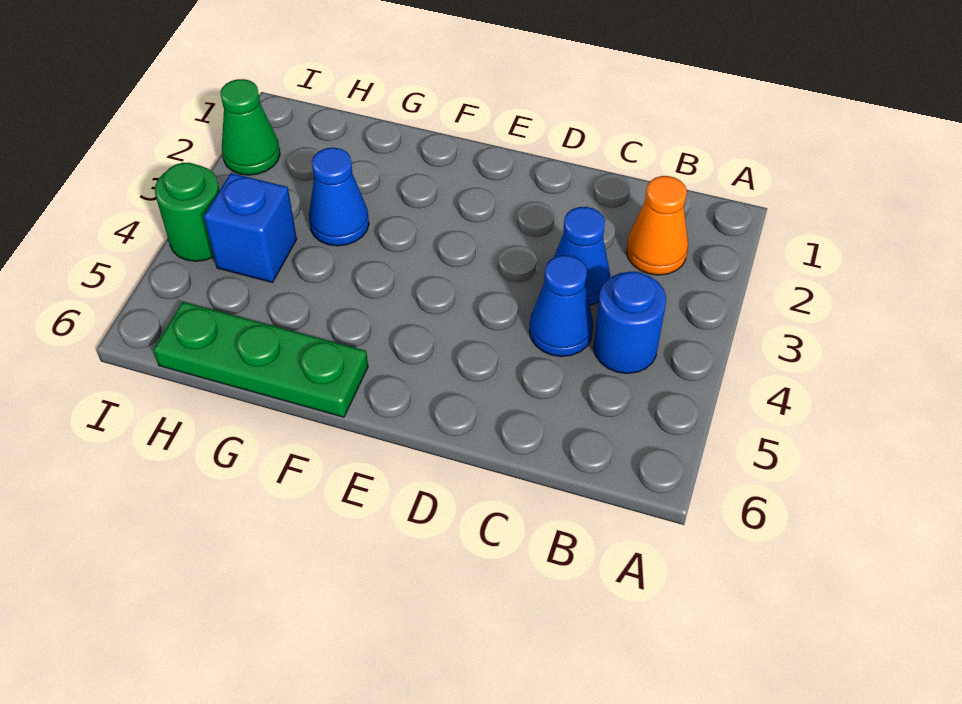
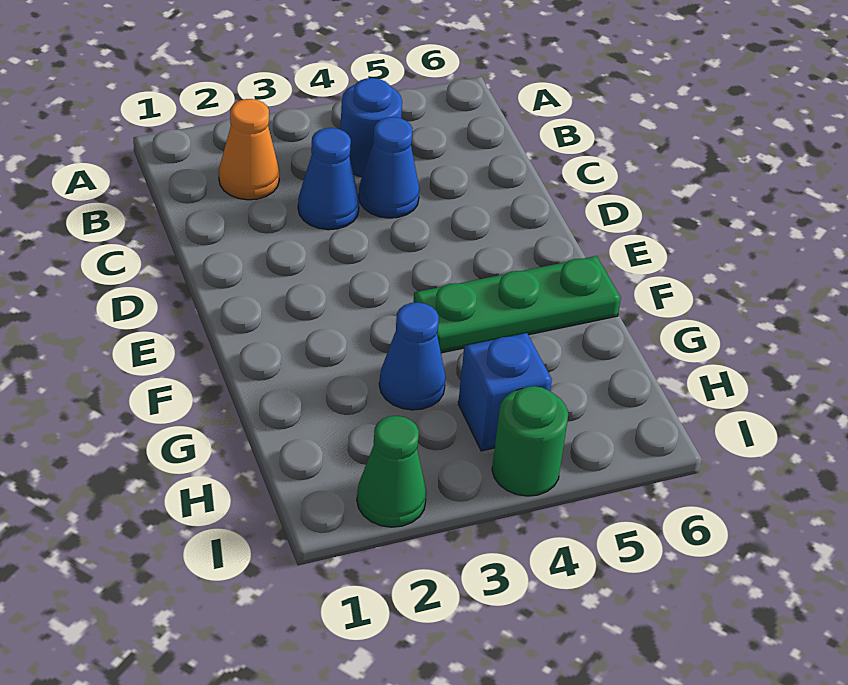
green plate F6:H6 level 1 -> green plate F4:F6 level 1

